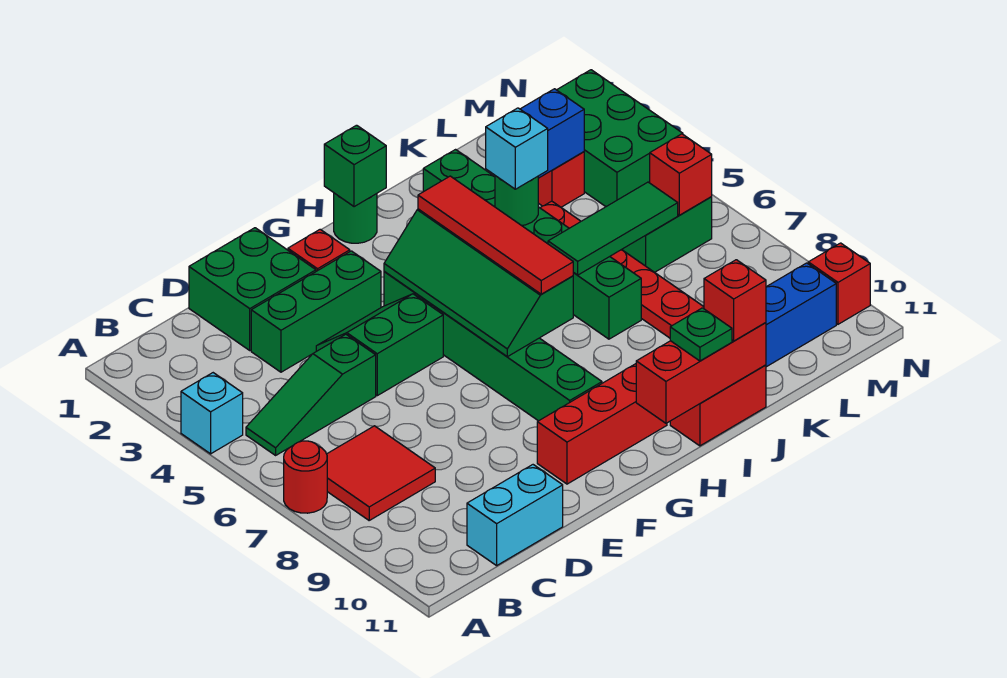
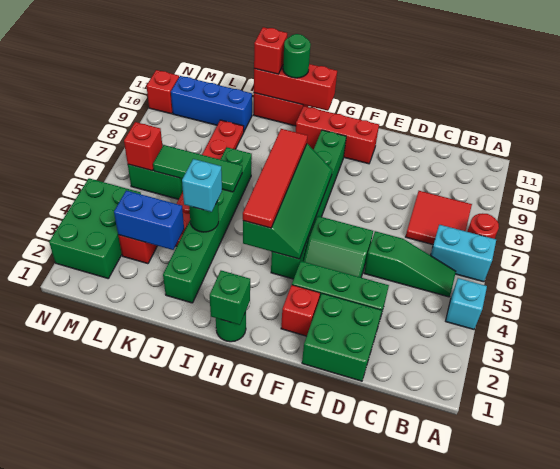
cyan brick C11:D11 level 1 -> cyan brick A6:B6 level 1
green plate I11 level 3 -> green round brick I11 level 3

